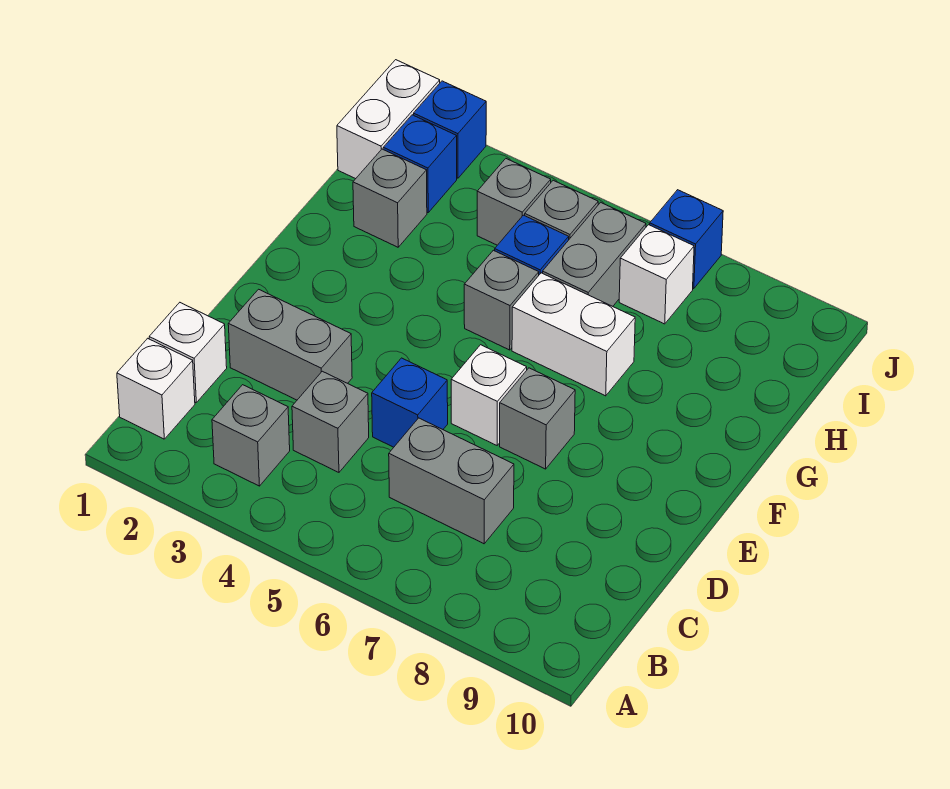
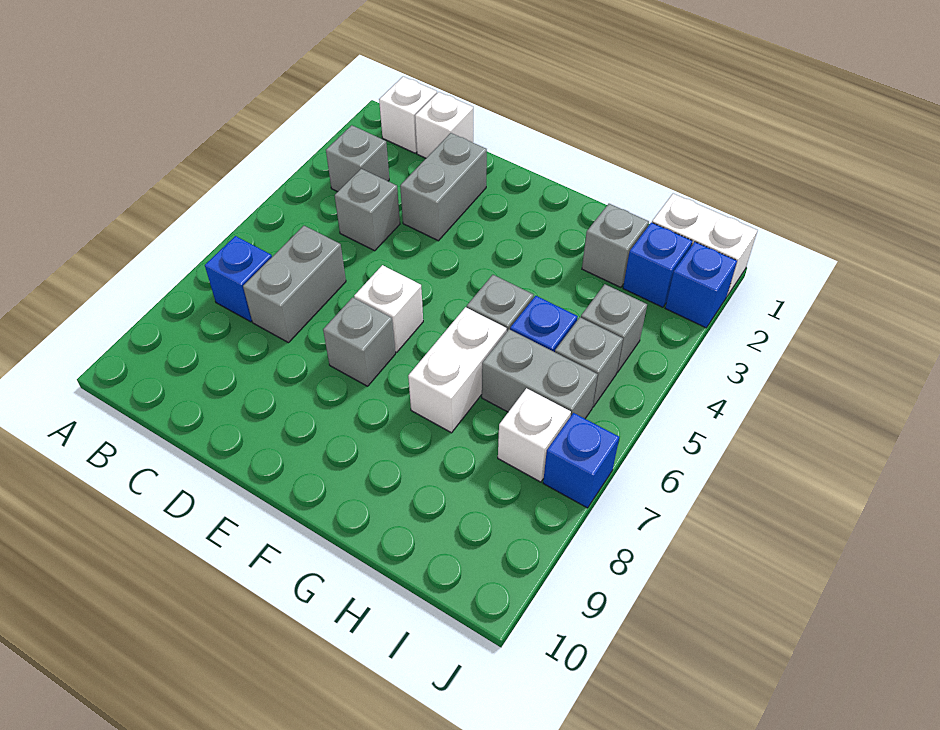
blue brick D5 level 1 -> blue brick B7 level 1

